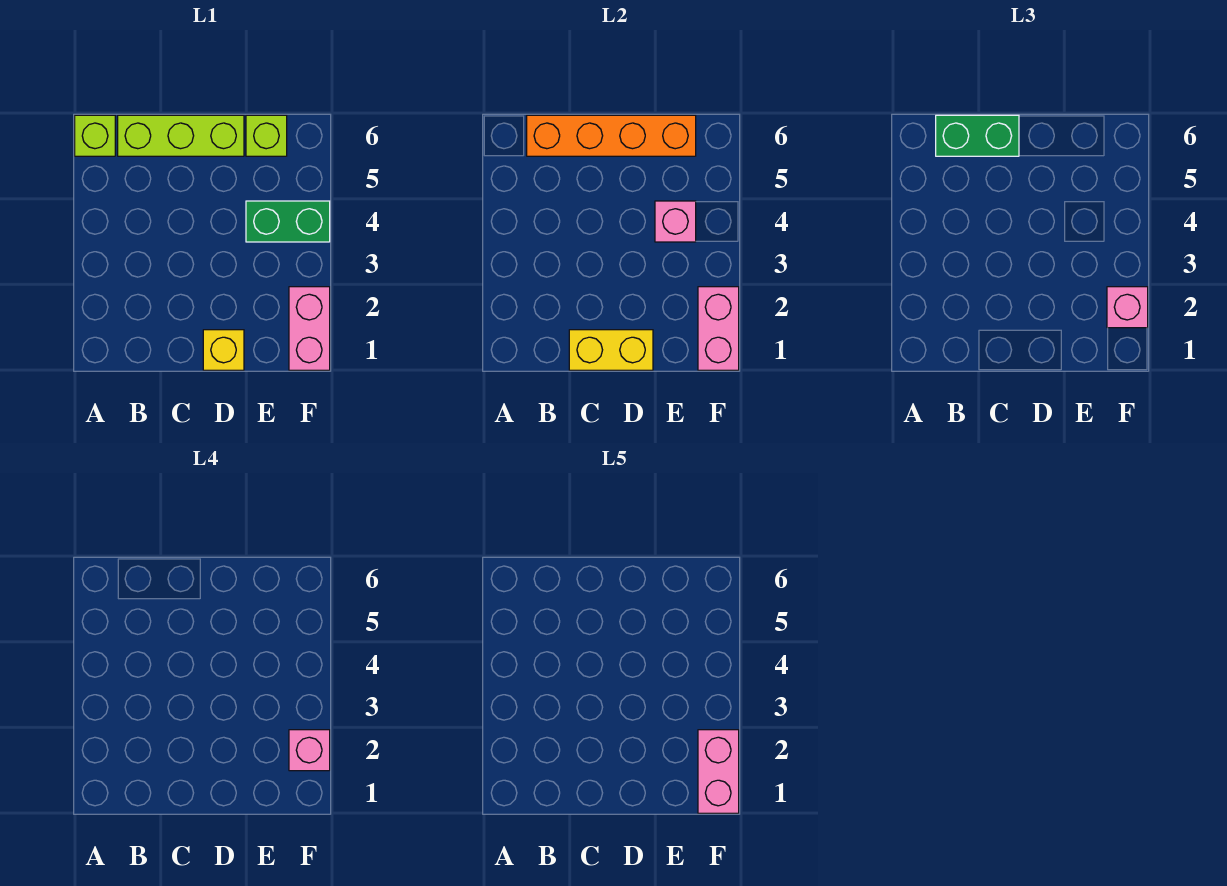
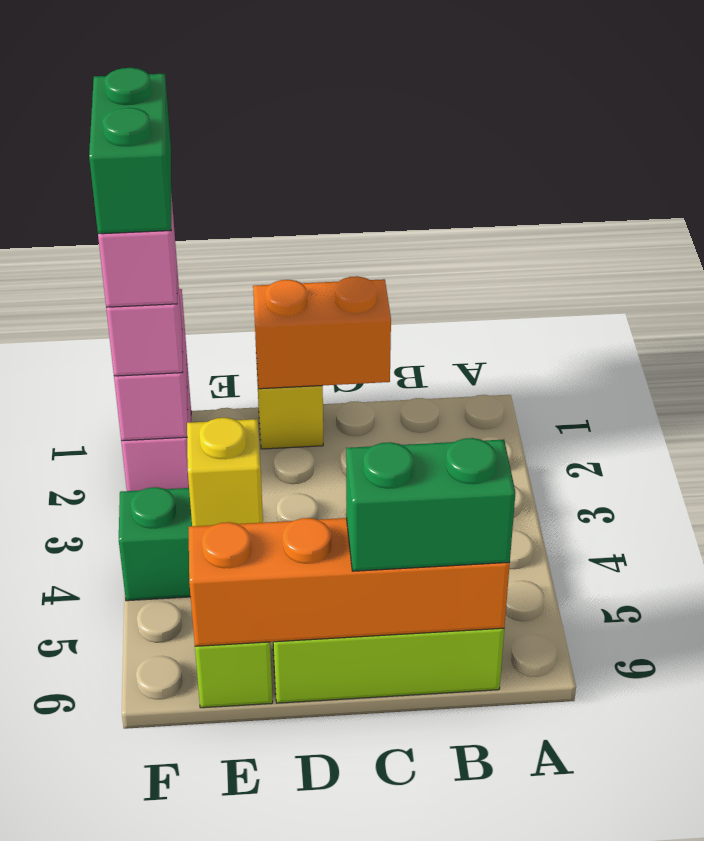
lime brick A6 level 1 -> none
yellow brick C1:D1 level 2 -> orange brick C1:D1 level 2
pink brick E4 level 2 -> yellow brick E4 level 2
pink brick F1:F2 level 5 -> green brick F1:F2 level 5

